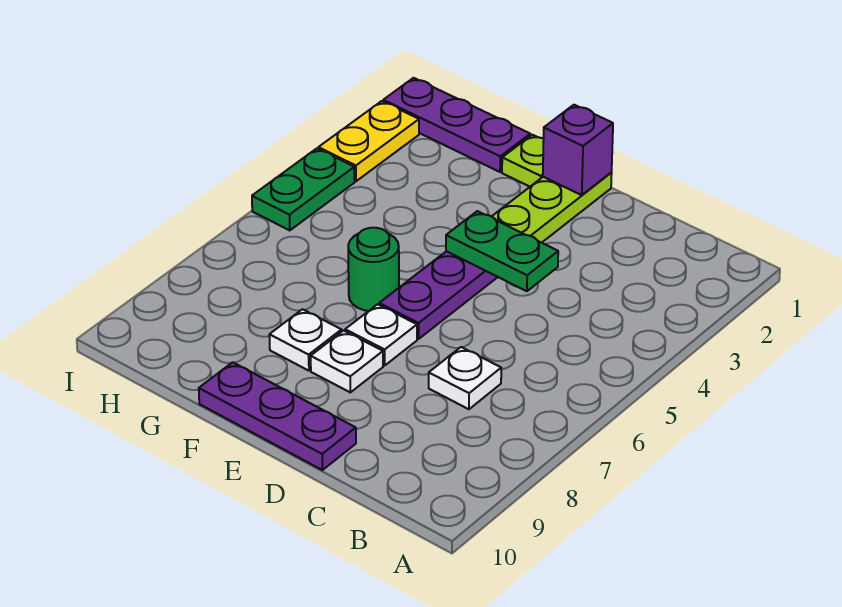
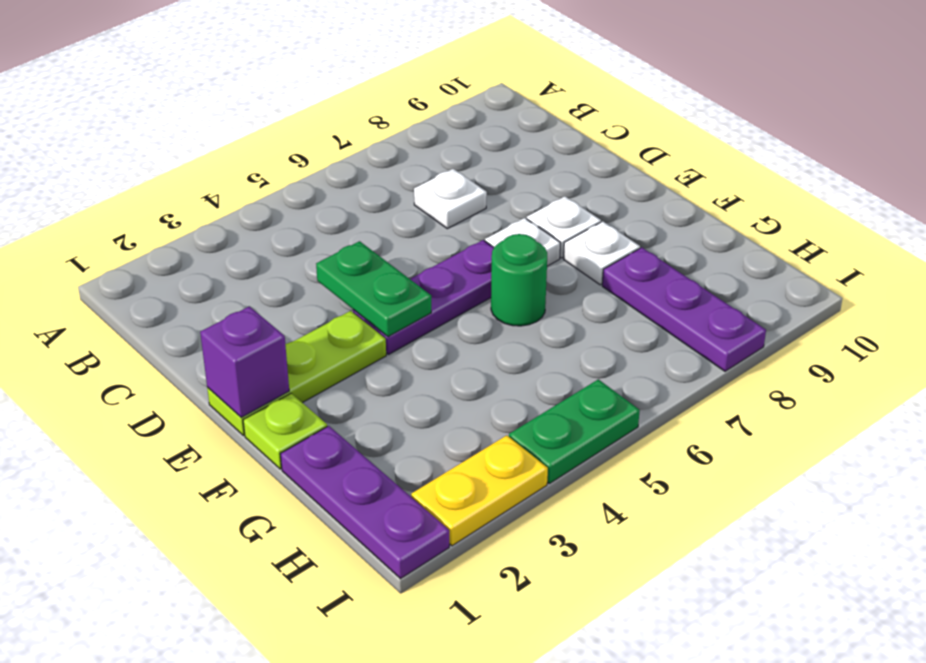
purple plate D10:F10 level 1 -> purple plate G8:I8 level 1

